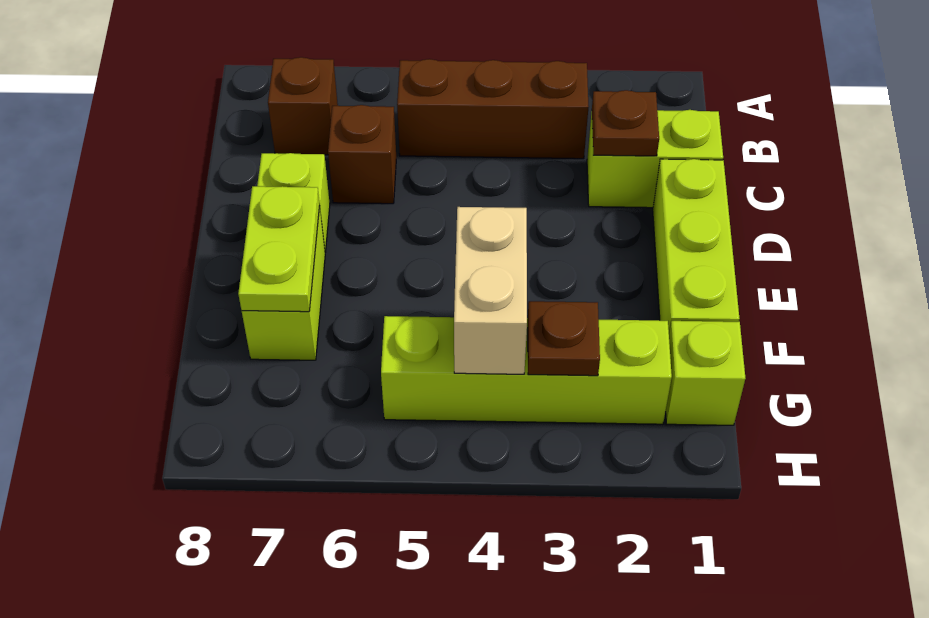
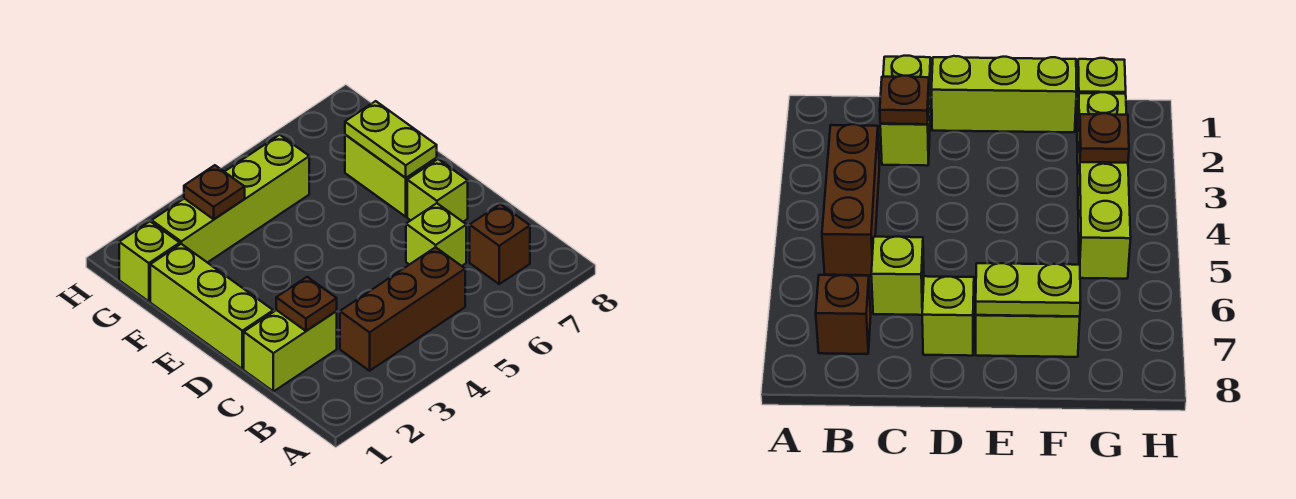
brown brick C6 level 1 -> lime brick C6 level 1
tan brick F4:G4 level 2 -> none

